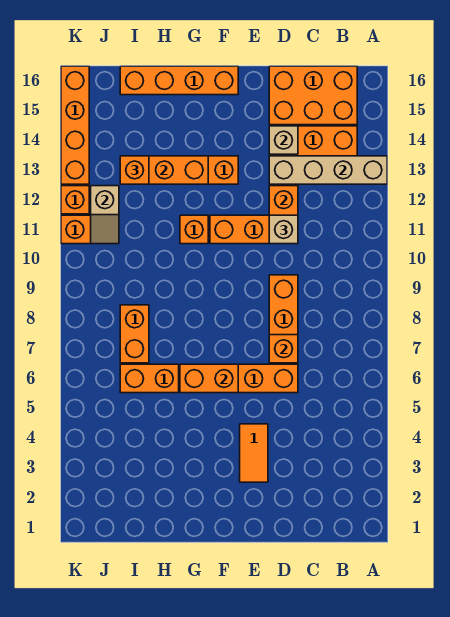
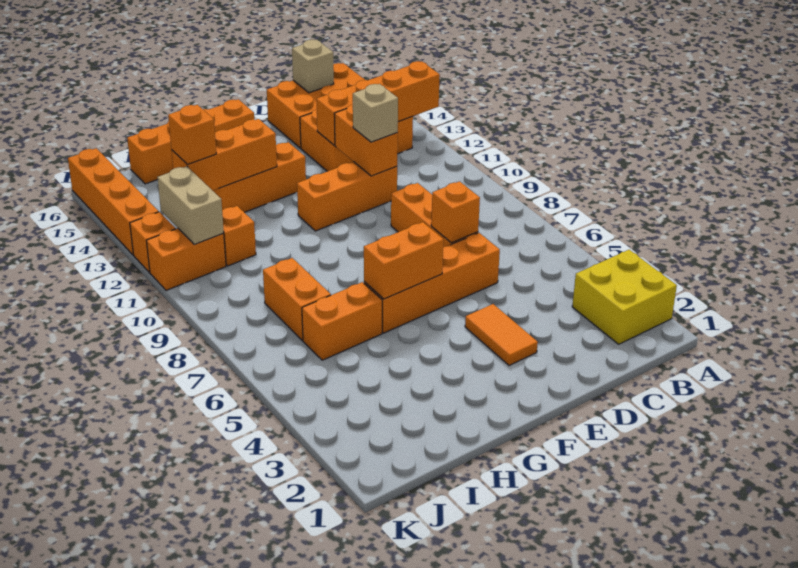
none -> yellow brick A2:B3 level 1
tan brick A13:D13 level 2 -> orange brick A13:D13 level 2
tan brick D14 level 2 -> tan brick C16 level 2
orange brick G11 level 1 -> orange brick I11 level 1
tan slope J11:J12 level 2 top 12 -> tan brick J11:J12 level 2

